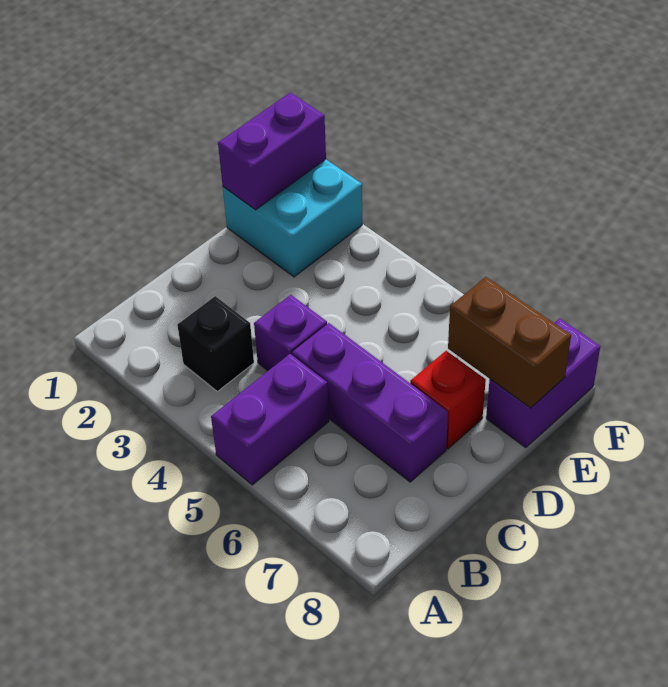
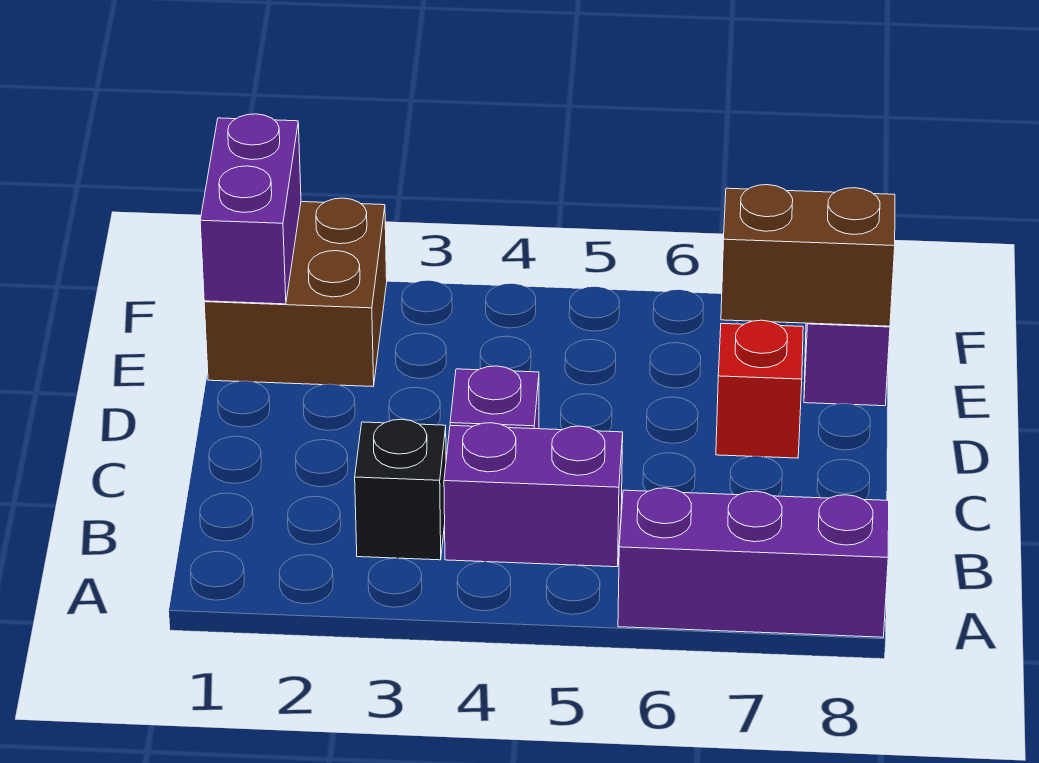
purple brick A5:B5 level 1 -> purple brick B4:B5 level 1
purple brick C5:C7 level 1 -> purple brick A6:A8 level 1
cyan brick E1:F2 level 1 -> brown brick E1:F2 level 1

